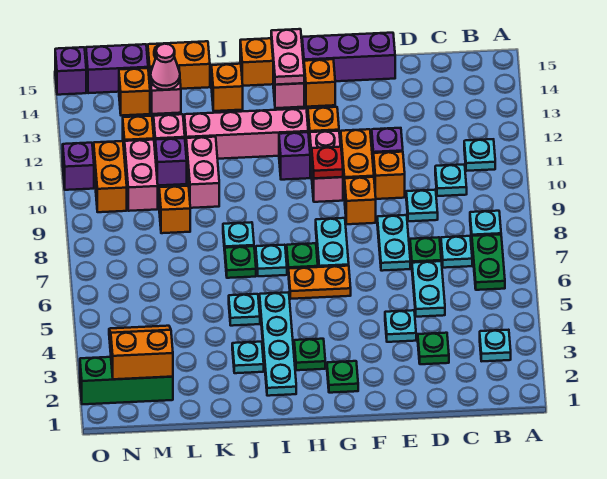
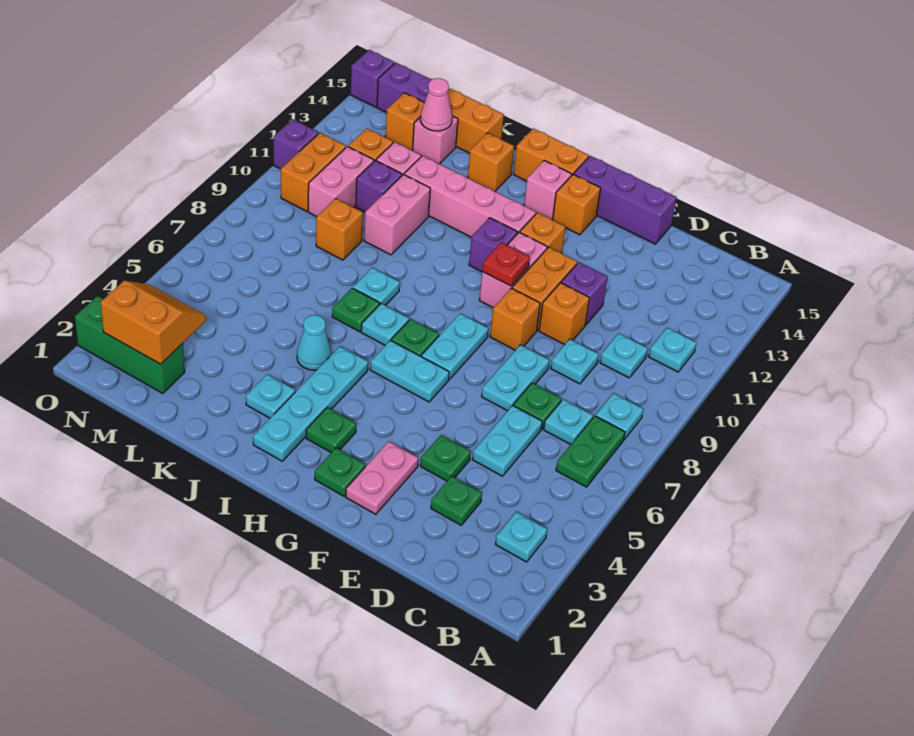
cyan plate E4 level 1 -> green plate E4 level 1
orange plate G6:H6 level 1 -> cyan plate G6:H6 level 1
pink plate H14:H15 level 2 -> pink plate F2:F3 level 1
cyan plate J5 level 1 -> cyan cone J5 level 1

